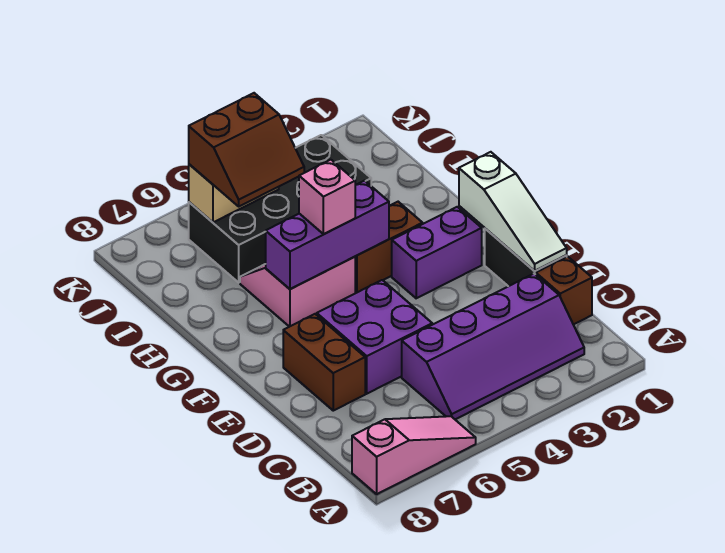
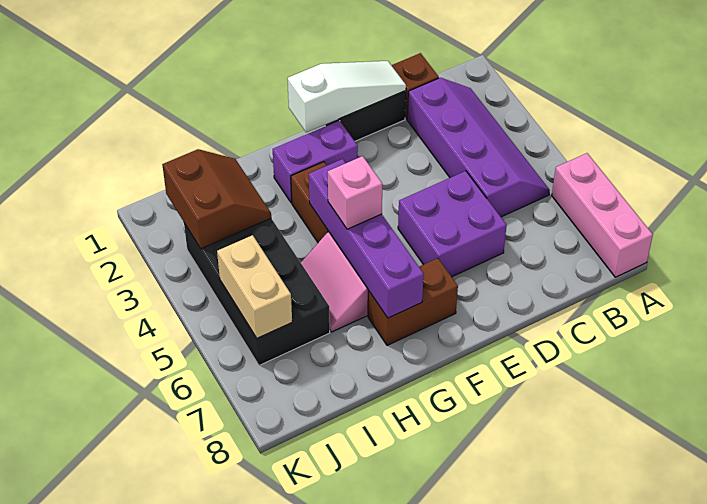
pink slope A6:A8 level 1 top 8 -> pink brick A6:A8 level 1
brown brick D7:E7 level 1 -> brown brick F7:G7 level 1
purple brick F2:F3 level 1 -> purple brick F2:G2 level 1
purple brick G4:G6 level 2 -> purple brick G4:G7 level 2
brown slope I5:J6 level 3 top J -> brown slope I2:J3 level 2 top J

